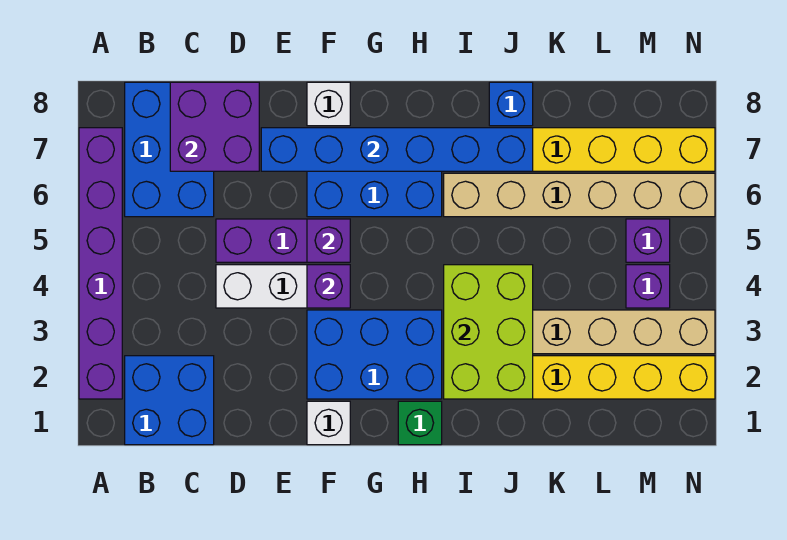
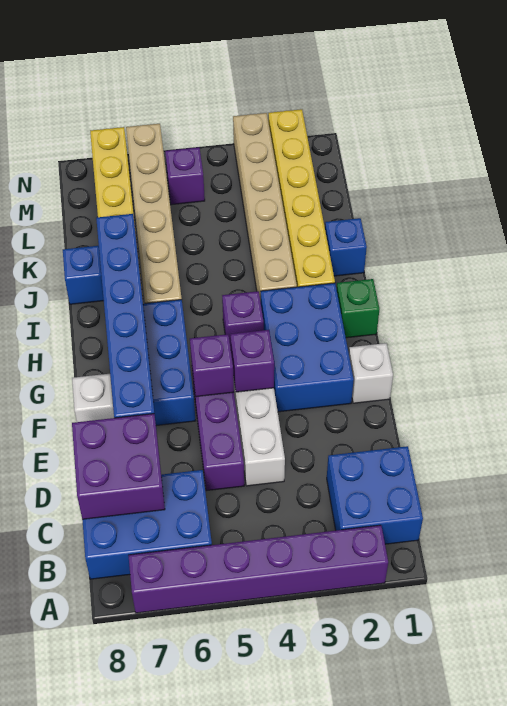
lime brick I2:J4 level 2 -> none
none -> blue brick J1 level 1
purple brick M4 level 1 -> purple brick H4 level 1

